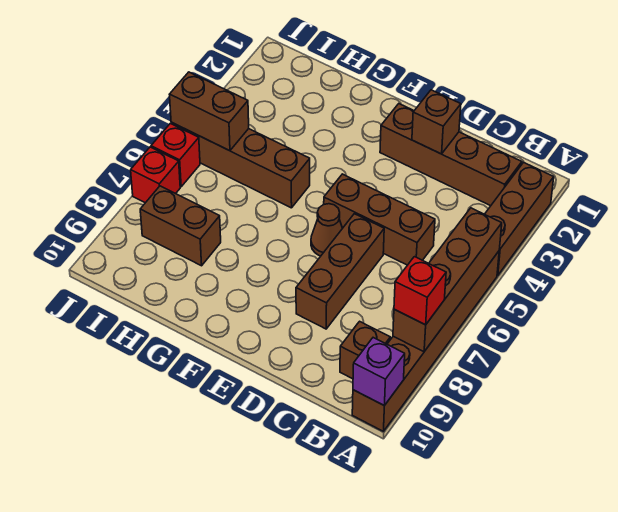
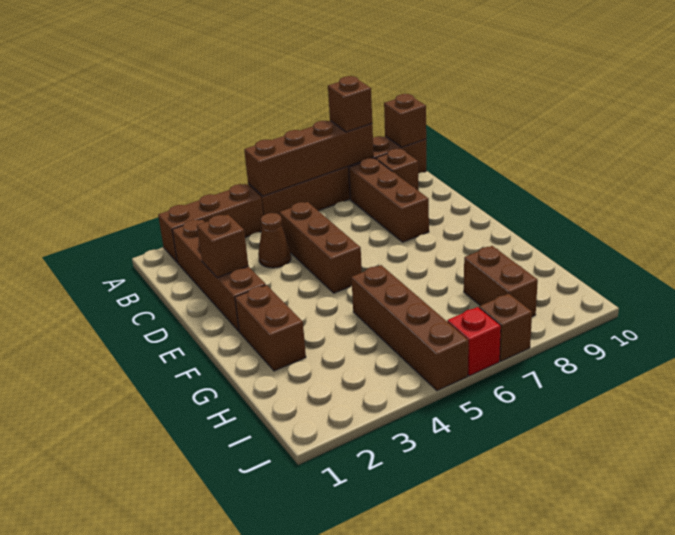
red brick A8 level 3 -> brown brick A8 level 3
purple brick A10 level 2 -> brown brick A10 level 2
brown brick D6:D8 level 1 -> brown brick B8:D8 level 1
brown cone E6 level 1 -> brown cone C4 level 1
brown brick I5:J5 level 2 -> brown brick F2:G2 level 1
red brick J7 level 1 -> brown brick J7 level 1

